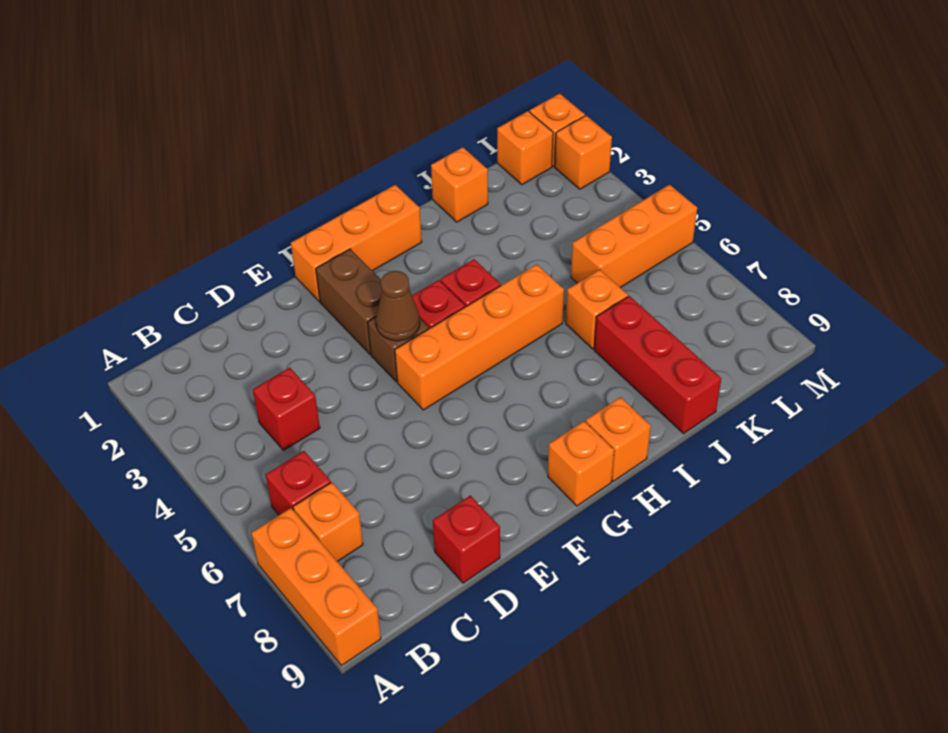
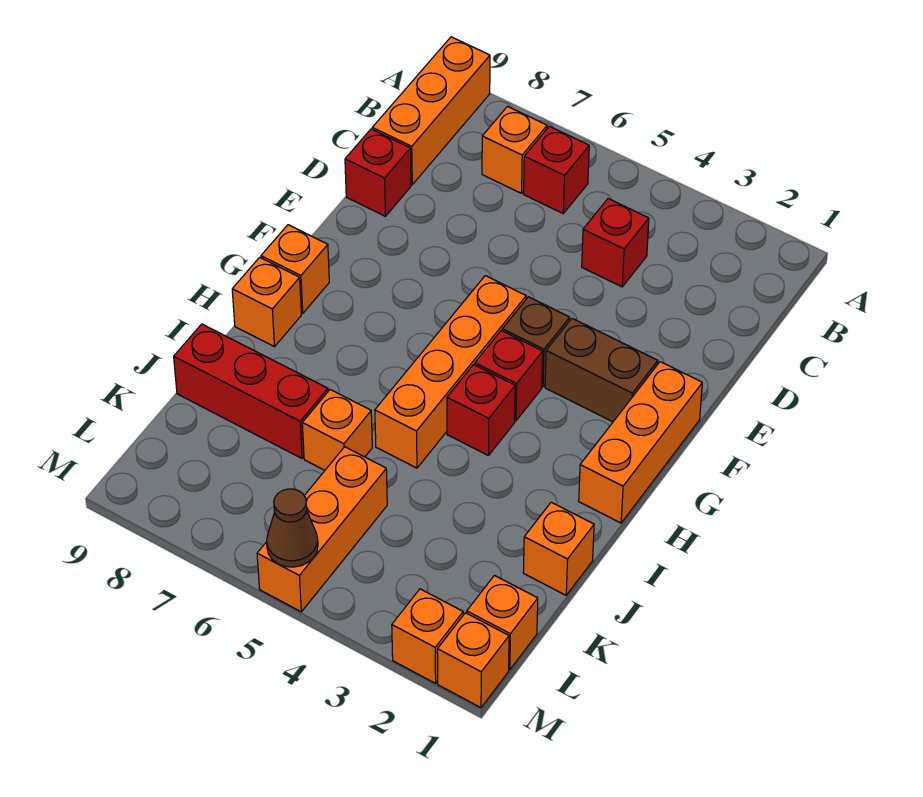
orange brick A7:A9 level 1 -> orange brick A9:C9 level 1
brown cone F4 level 2 -> brown cone M5 level 2

